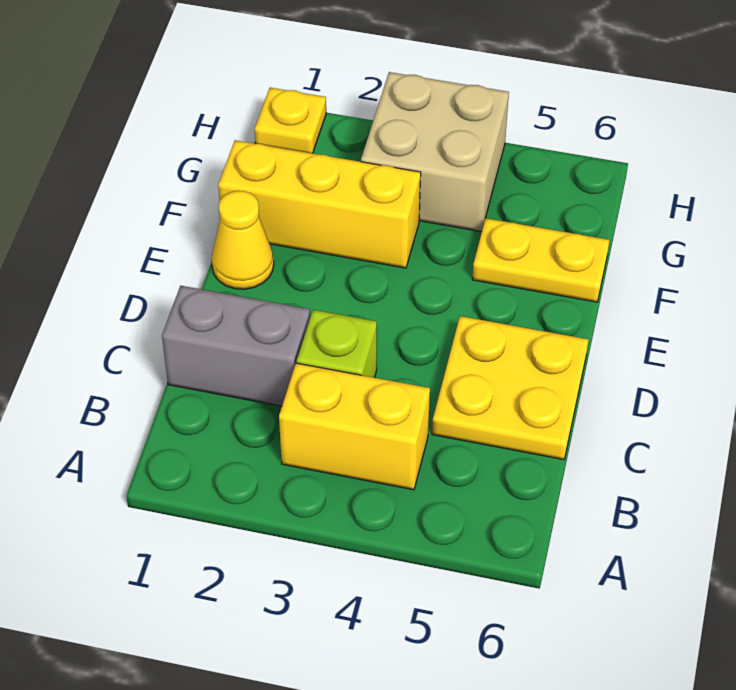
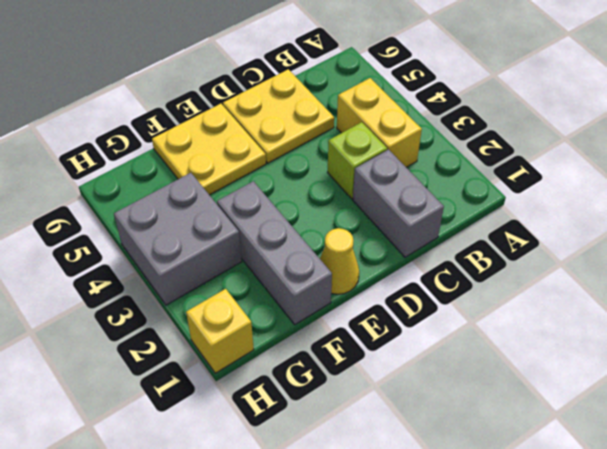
yellow brick F1:F3 level 1 -> grey brick F1:F3 level 1
yellow plate F5:F6 level 1 -> yellow plate E5:F6 level 1
tan brick G3:H4 level 1 -> grey brick G3:H4 level 1
yellow plate H1 level 1 -> yellow brick H1 level 1

